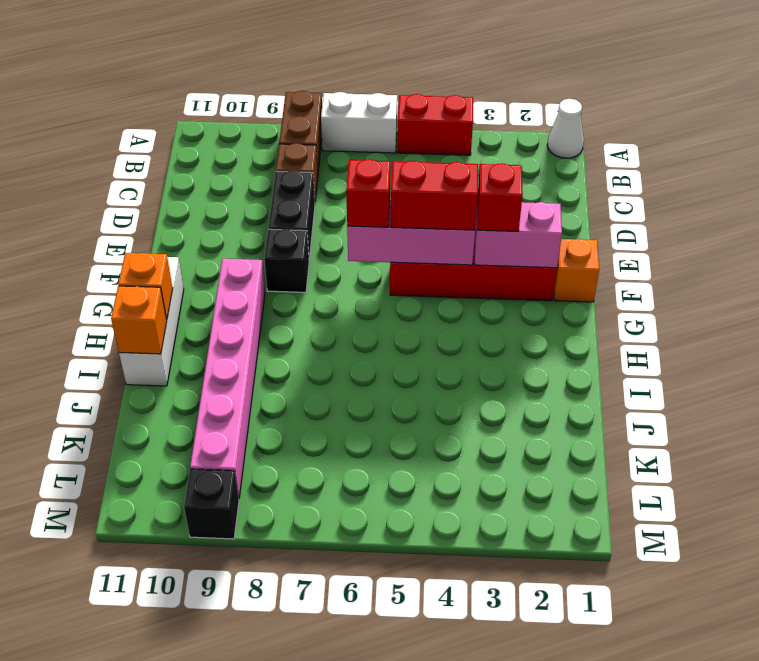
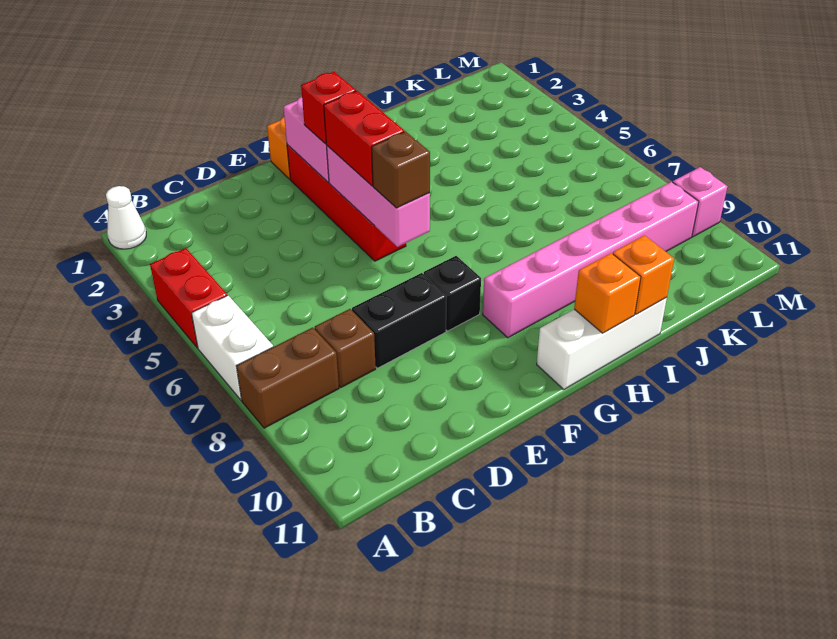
red brick F6 level 3 -> brown brick F6 level 3
black brick M9 level 1 -> pink brick M9 level 1

